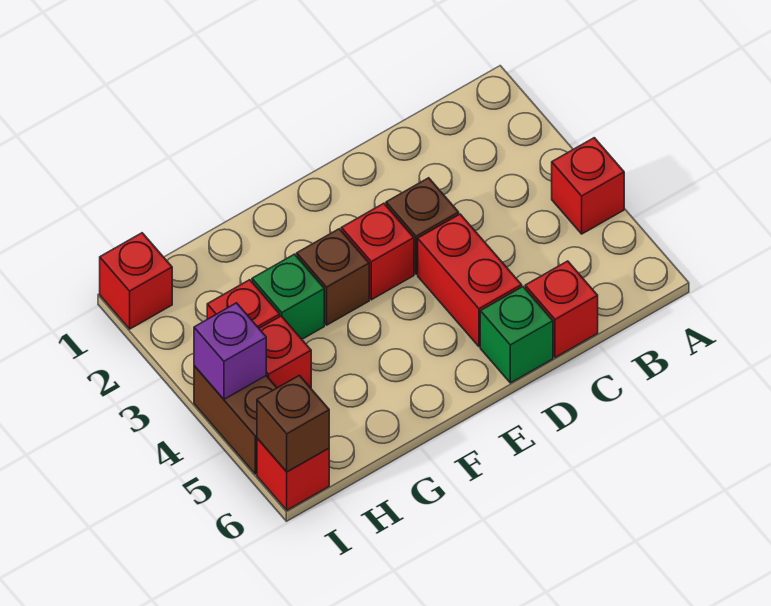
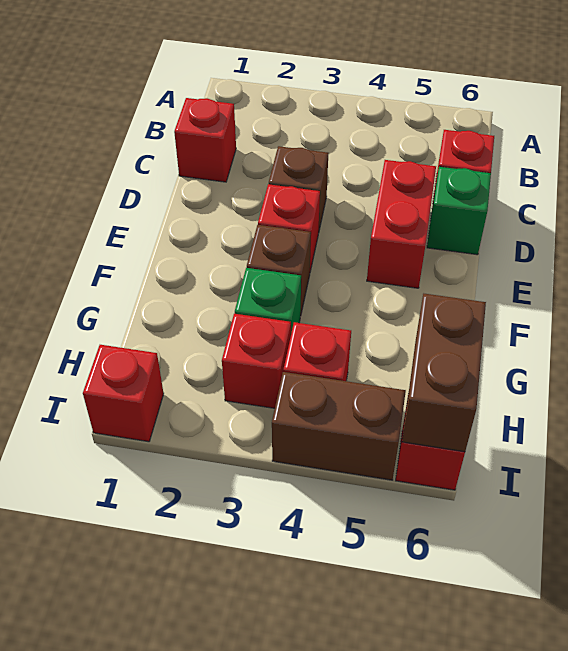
red brick A4 level 1 -> red brick C1 level 1
red brick D4:D5 level 1 -> red brick D5:E5 level 1
purple brick I4 level 2 -> none
brown brick I6 level 2 -> brown brick H6:I6 level 2

